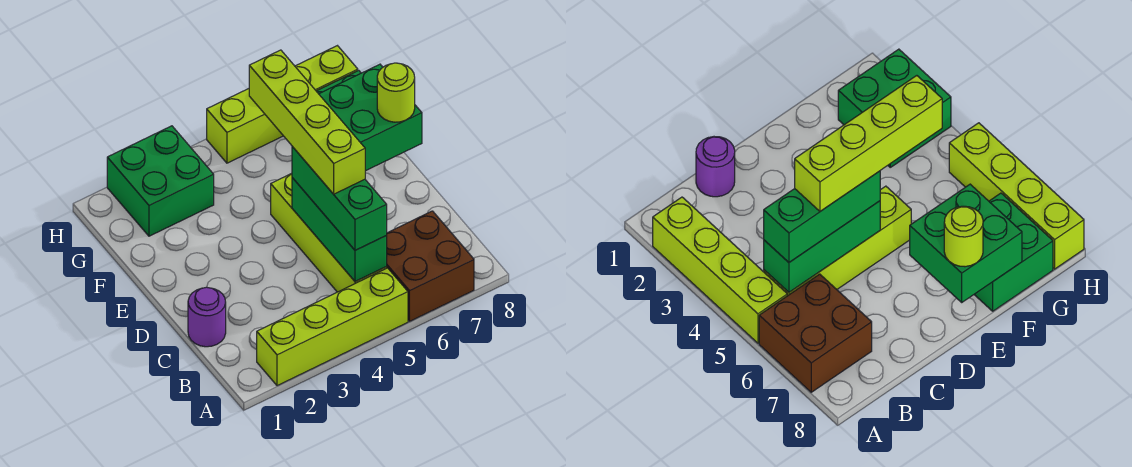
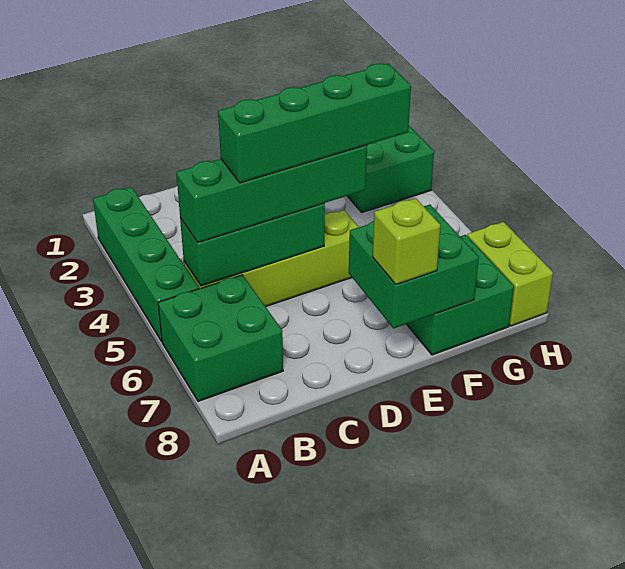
lime brick A2:A5 level 1 -> green brick A2:A5 level 1
brown brick A6:B7 level 1 -> green brick A6:B7 level 1
green brick B5:D5 level 3 -> green brick B5:E5 level 3
purple round brick C1 level 1 -> none
lime brick C5:F5 level 4 -> green brick C5:F5 level 4
lime round brick E8 level 3 -> lime brick E8 level 3
lime brick H5:H8 level 1 -> lime brick H7:H8 level 1

